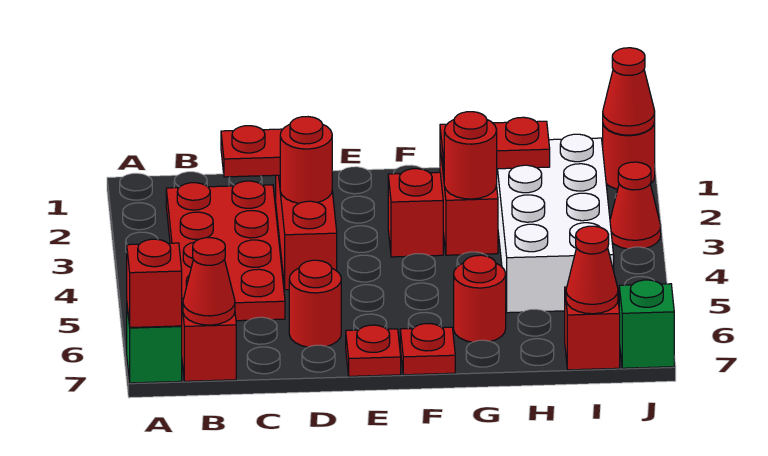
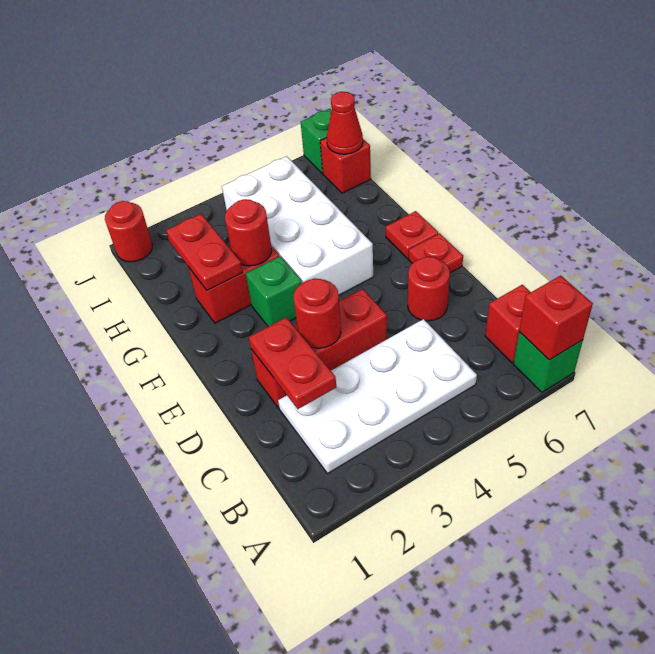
red plate B2:C5 level 1 -> white plate B2:C5 level 1
red cone B7 level 2 -> none
red brick F3 level 1 -> green brick F3 level 1
red round brick G6 level 1 -> none
white brick H2:I5 level 1 -> white brick F4:I5 level 1
red cone J1 level 2 -> none
red cone J3 level 1 -> none

